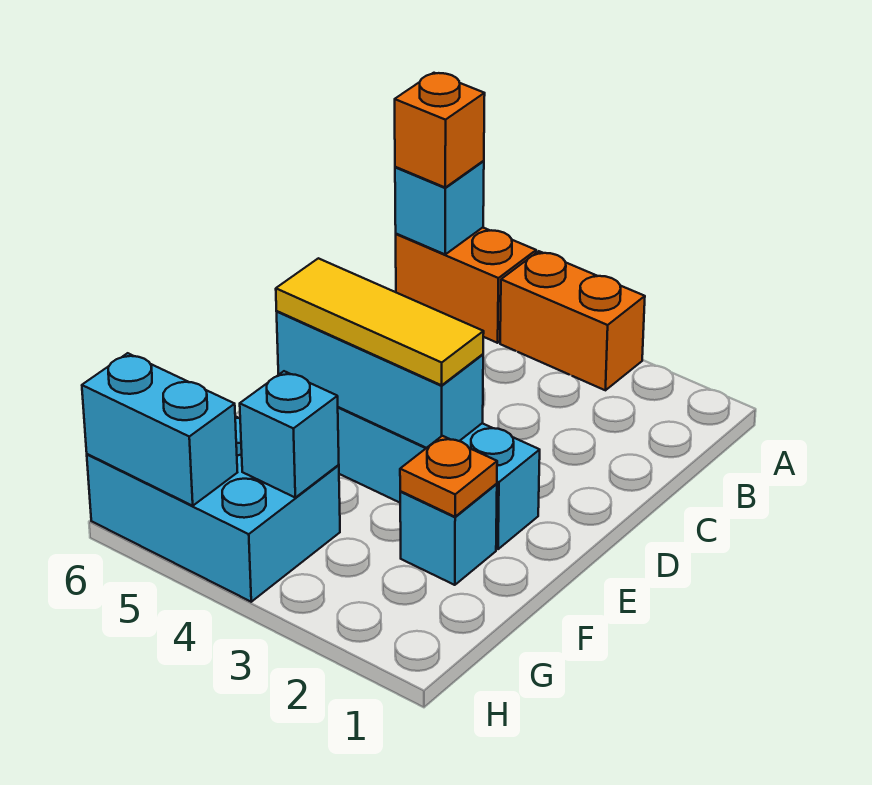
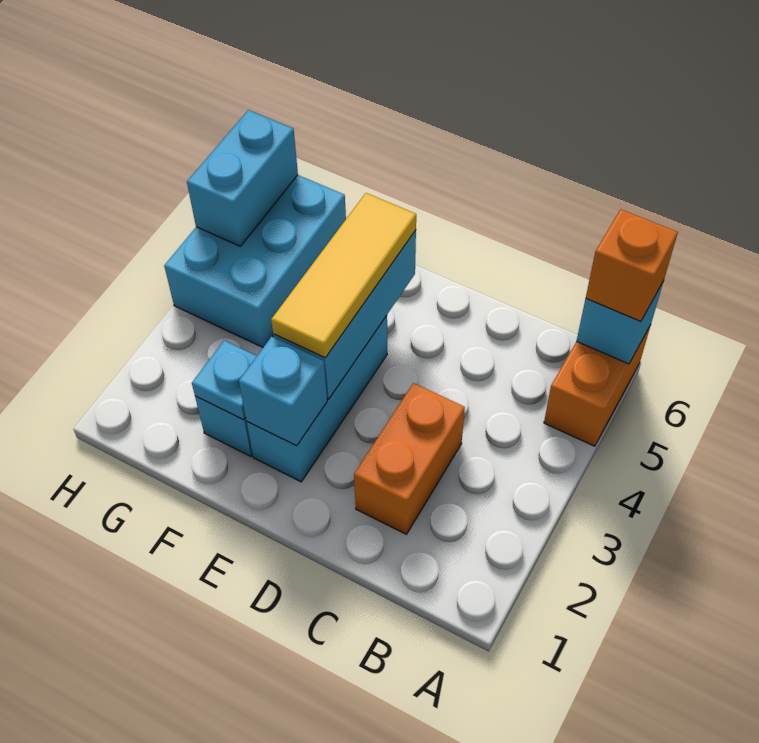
orange brick A3:A4 level 1 -> orange brick C2:C3 level 1
orange plate F2 level 2 -> cyan plate F2 level 2
cyan brick G4 level 2 -> cyan brick E2 level 2

